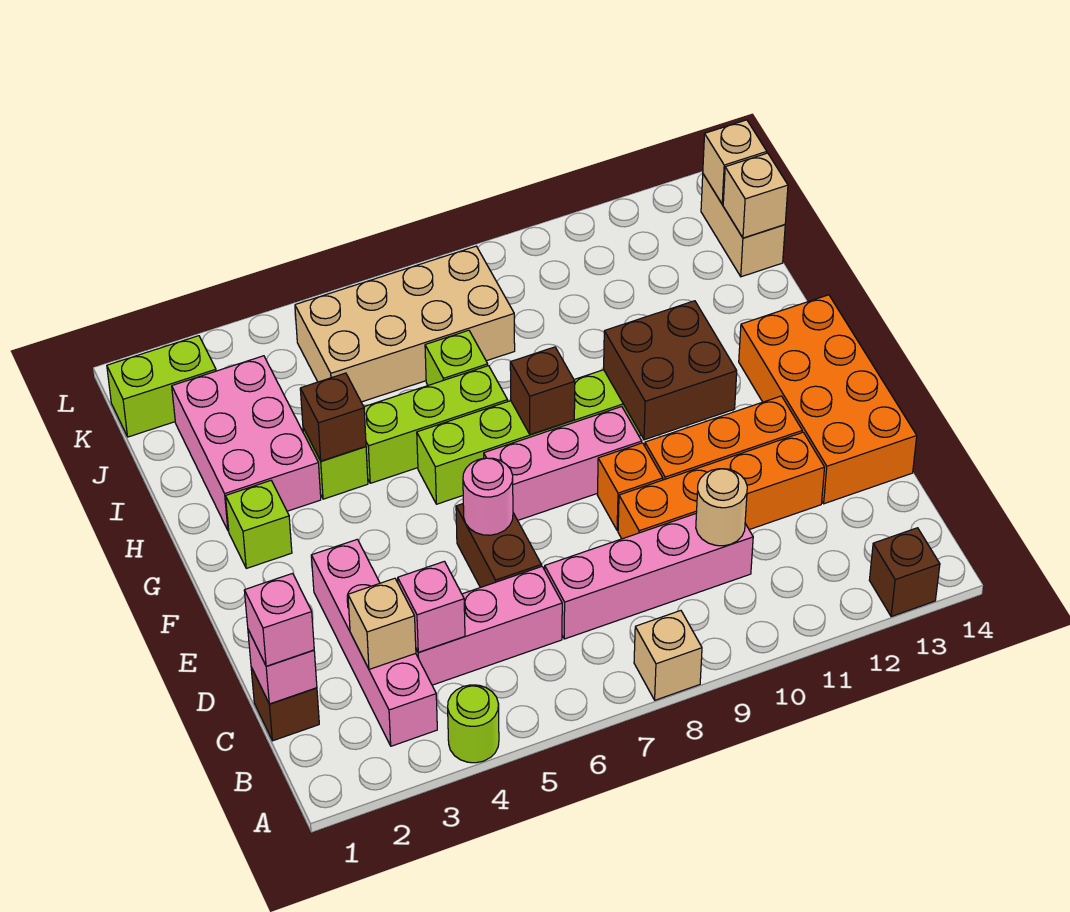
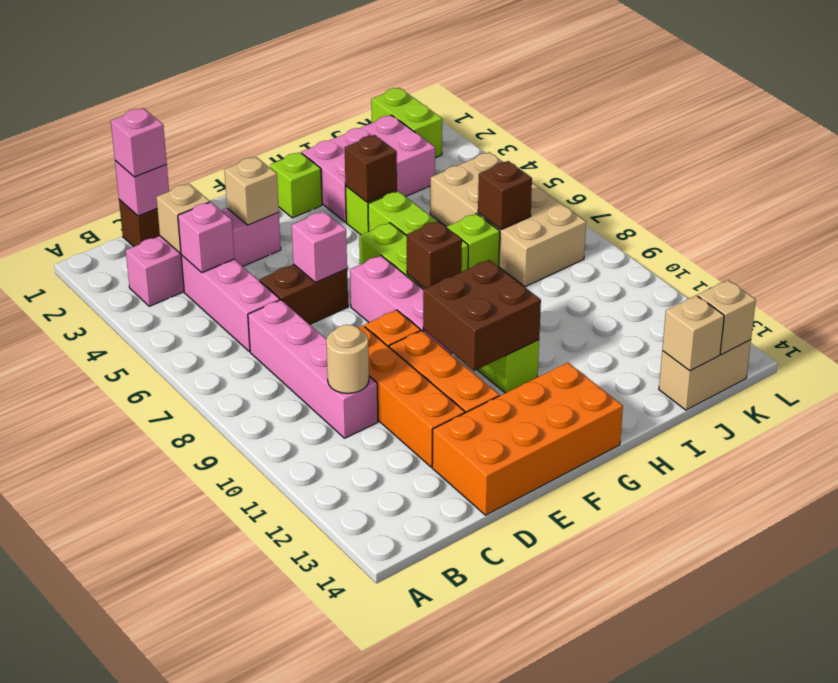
lime round brick A4 level 1 -> none
tan brick A8 level 1 -> tan brick E3 level 2
brown brick A13 level 1 -> brown brick J7 level 2
pink round brick E6 level 2 -> pink brick E6 level 2

